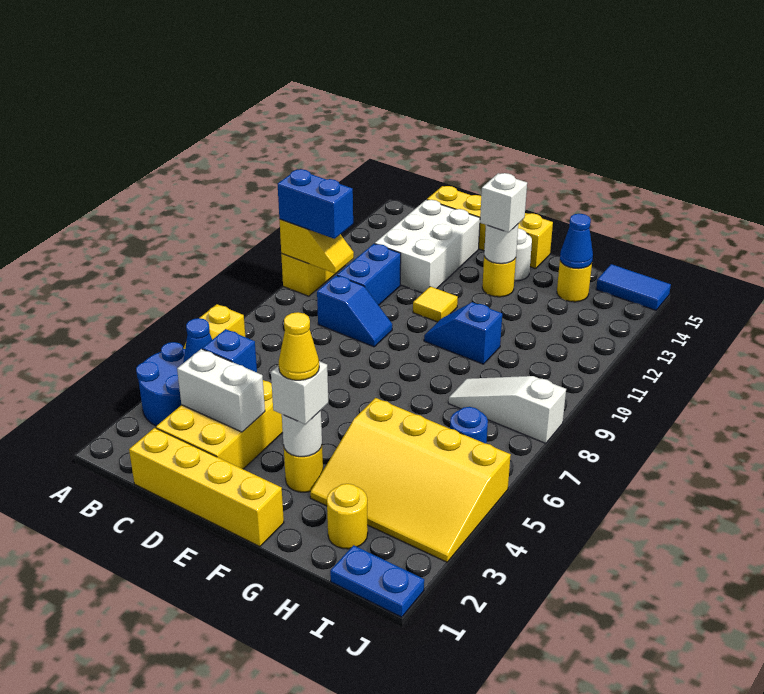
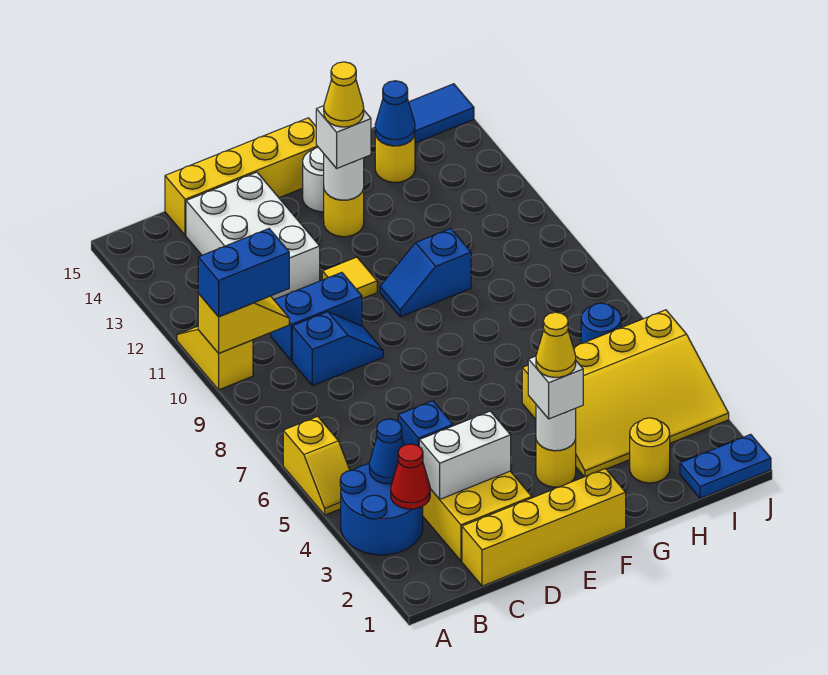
none -> red cone B3 level 2
blue brick C10:C11 level 1 -> blue brick C10:D10 level 1
none -> yellow cone F13 level 4
white slope H8:J8 level 1 top J -> none

